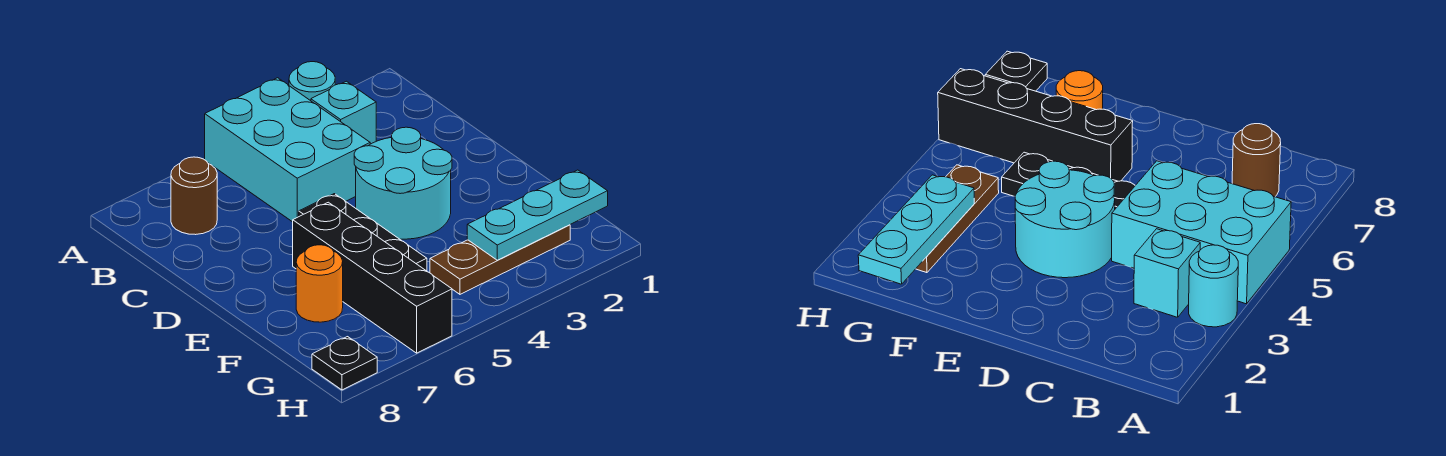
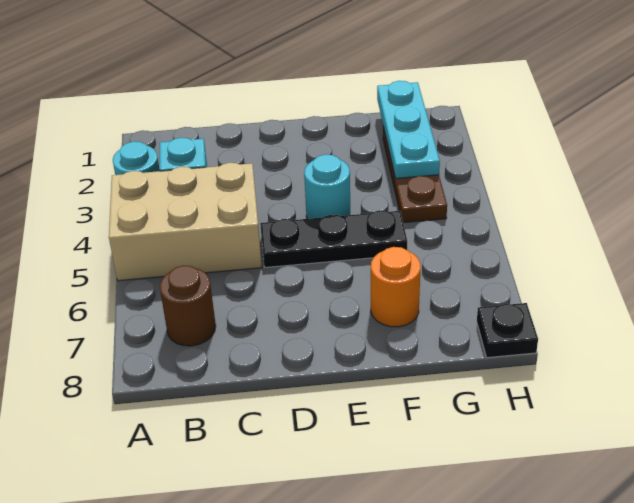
cyan brick A4:C5 level 1 -> tan brick A4:C5 level 1
cyan round brick D3:E4 level 1 -> cyan round brick E4 level 1
black brick E6:H6 level 1 -> none

